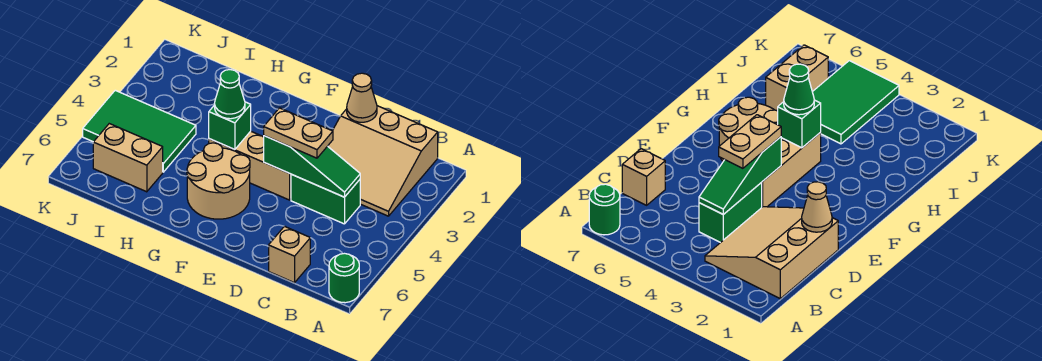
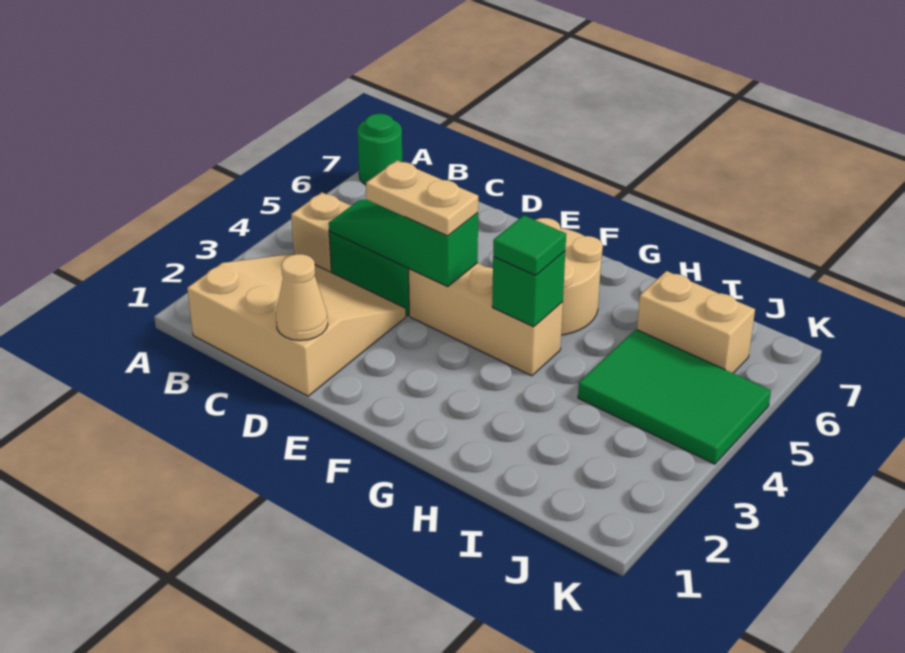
tan brick C7 level 1 -> tan brick B4 level 1
green cone G4 level 3 -> green tile G4 level 3

